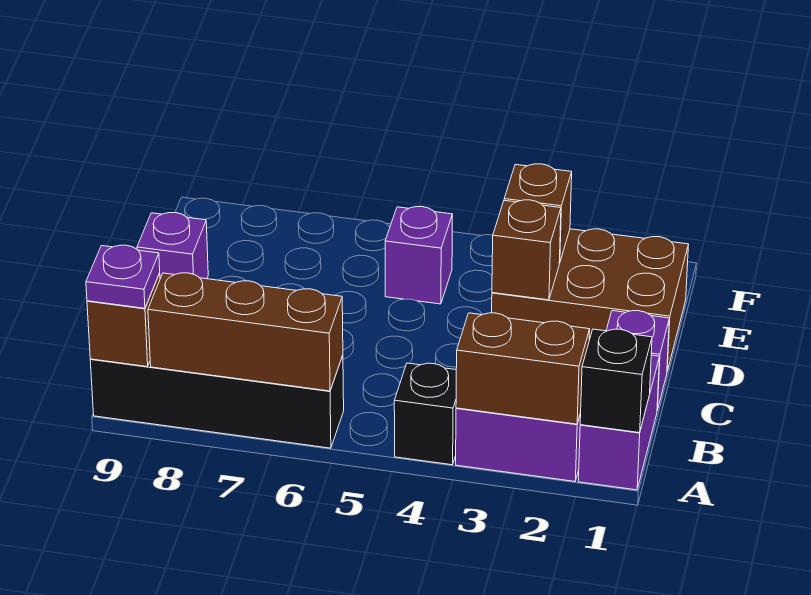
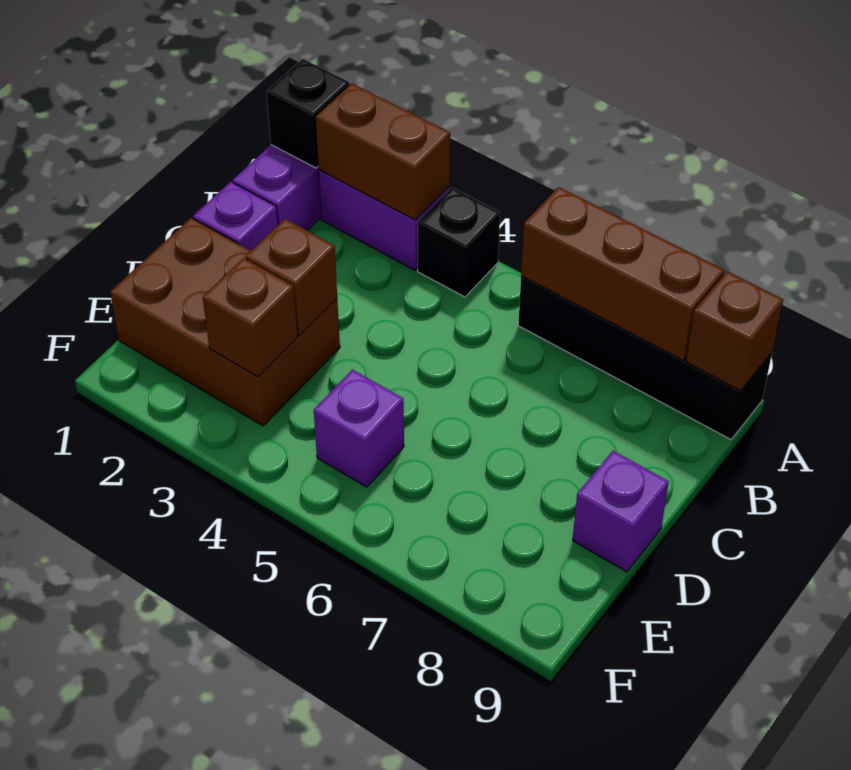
purple plate A9 level 3 -> none

